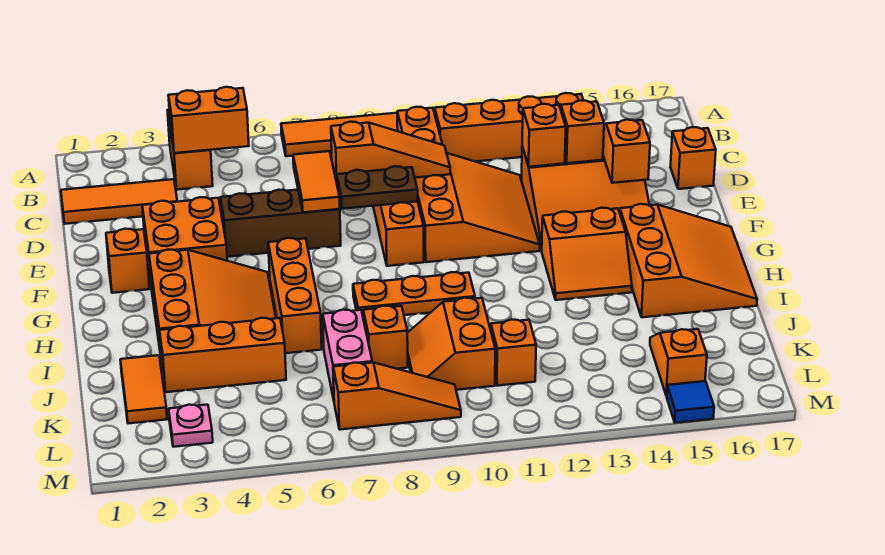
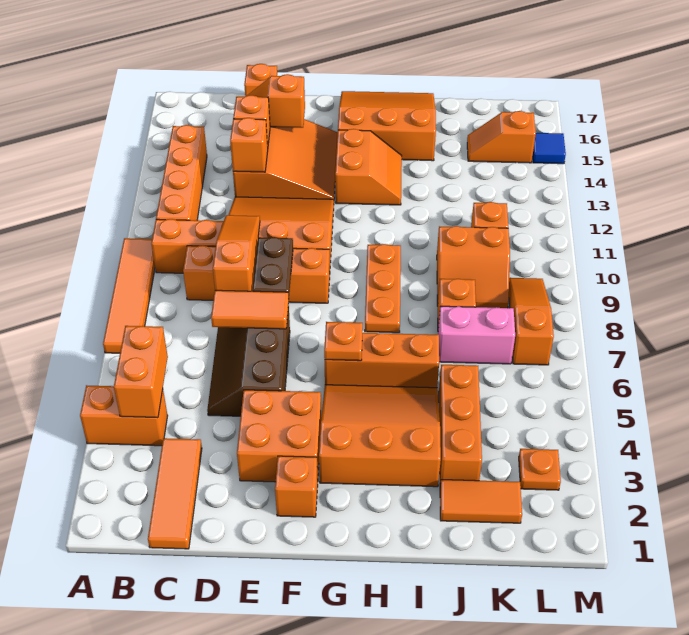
none -> orange plate G6 level 2
pink plate L3 level 1 -> orange plate L3 level 1

